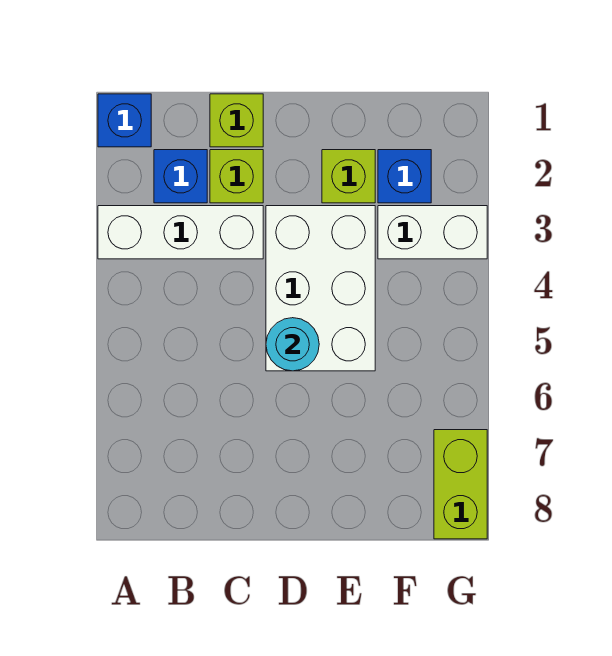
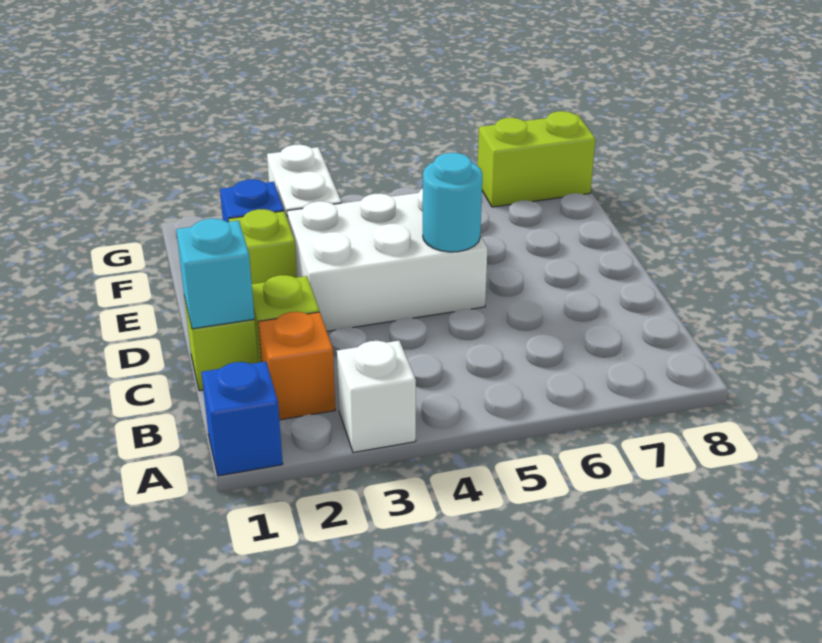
white brick A3:C3 level 1 -> white brick A3 level 1
blue brick B2 level 1 -> orange brick B2 level 1
none -> cyan brick C1 level 2

